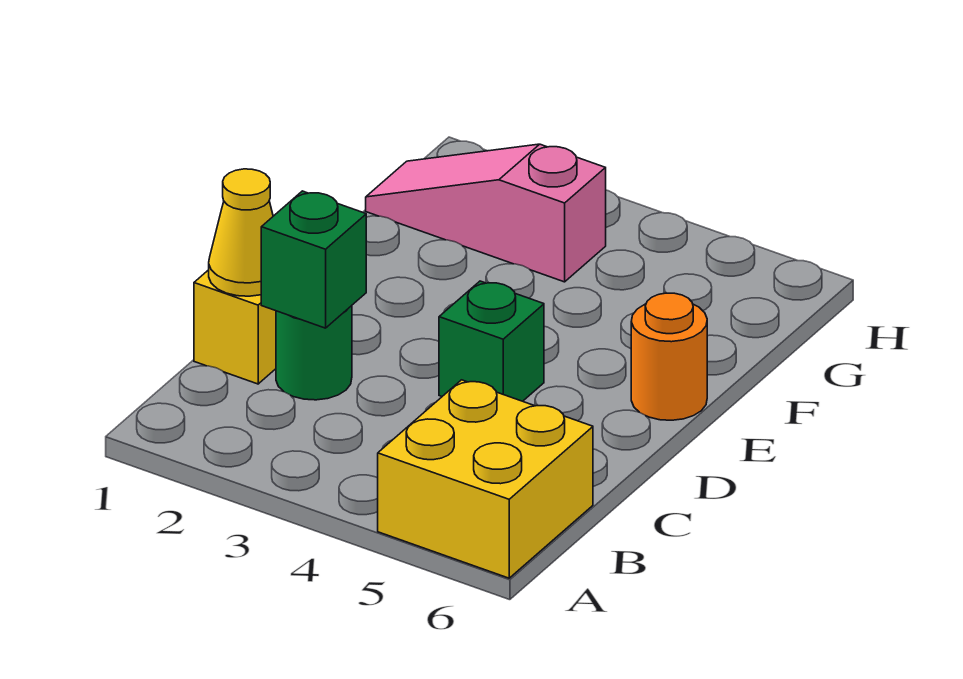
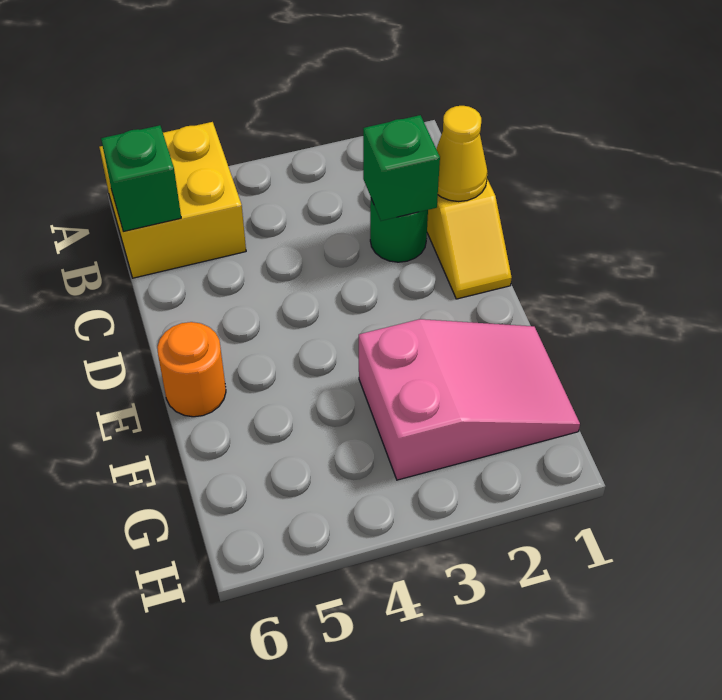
green brick D4 level 1 -> green brick B6 level 2
pink slope G1:G3 level 1 top 3 -> pink slope F1:G3 level 1 top 3

